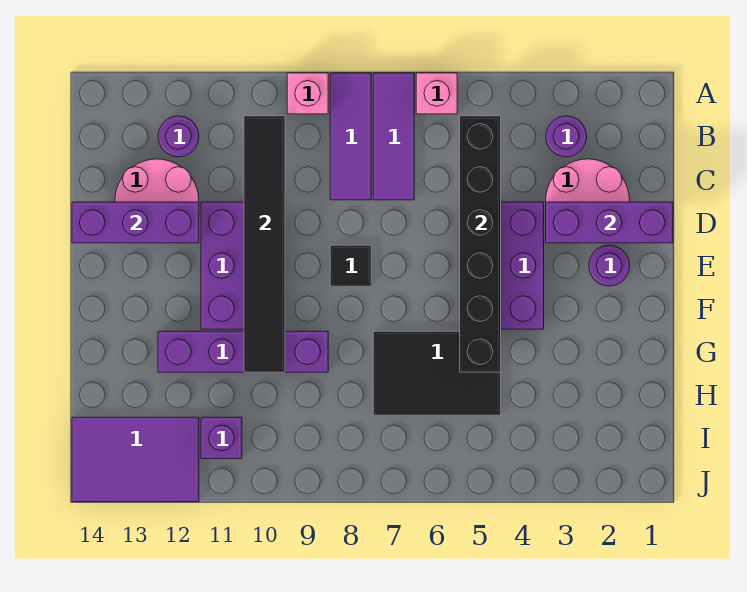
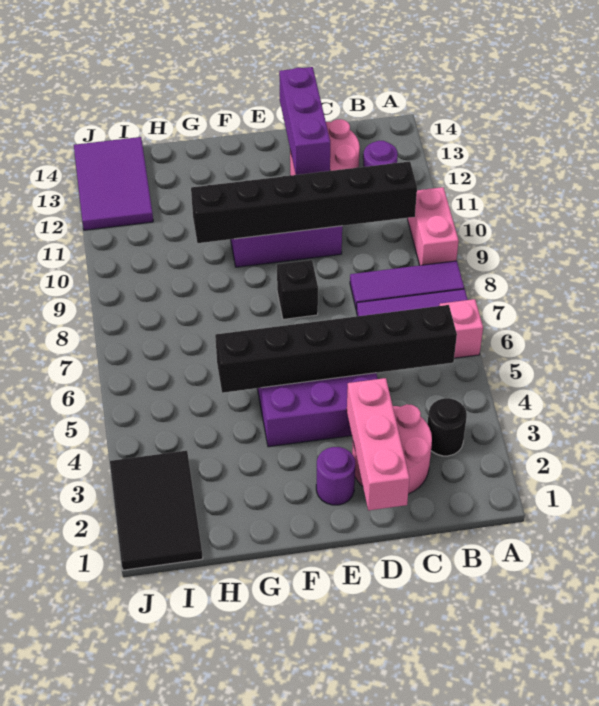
pink brick A9 level 1 -> pink brick A9:A10 level 1
purple round brick B3 level 1 -> black round brick B3 level 1
black tile B10:G10 level 2 -> black brick B10:G10 level 2
purple brick D1:D3 level 2 -> pink brick D1:D3 level 2
black tile E8 level 1 -> black brick E8 level 1
black tile G5:H7 level 1 -> black tile I1:J3 level 1
purple brick G9:G12 level 1 -> none
purple brick I11 level 1 -> none

